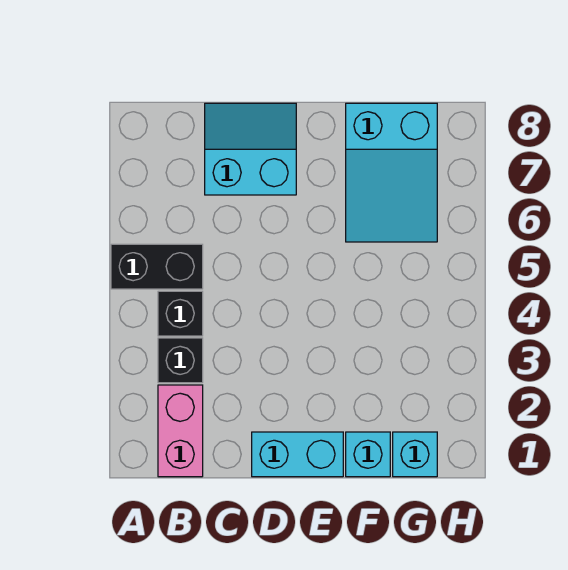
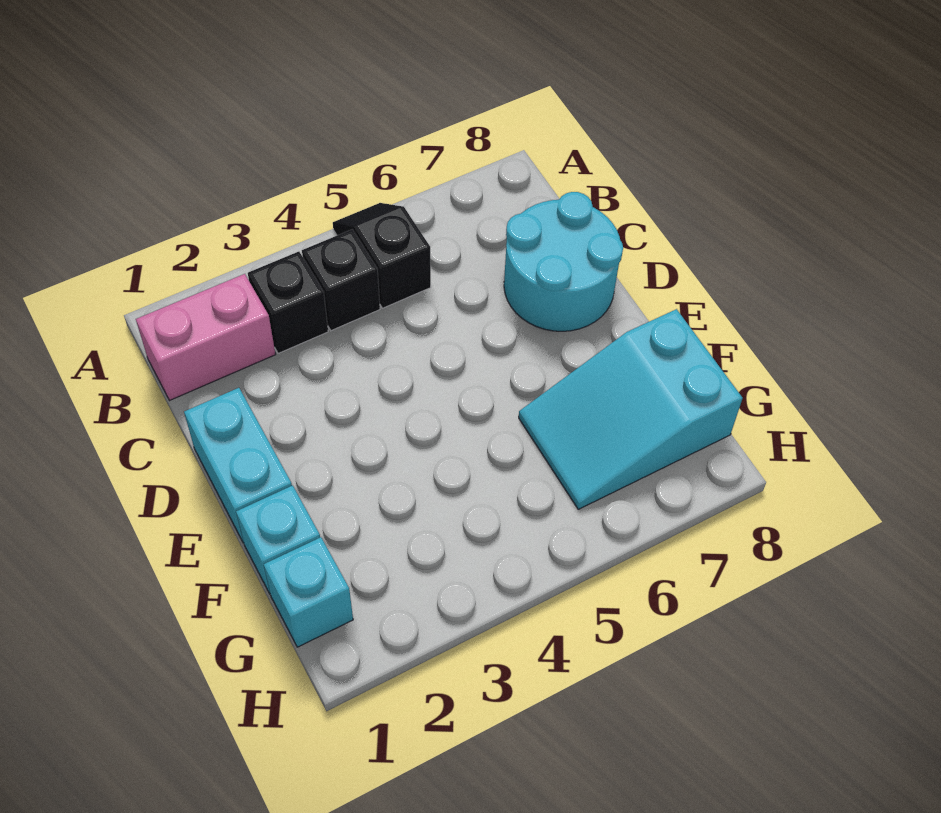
black brick A5:B5 level 1 -> black slope A5:B5 level 1 top B
cyan slope C7:D8 level 1 top 7 -> cyan round brick C7:D8 level 1

